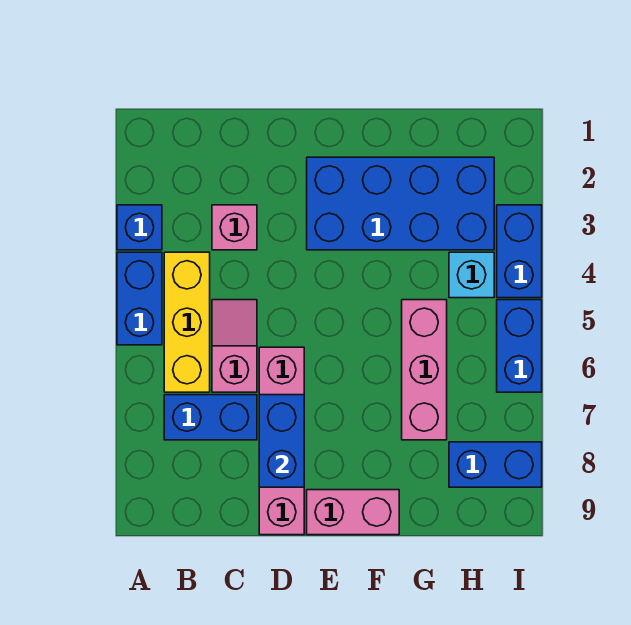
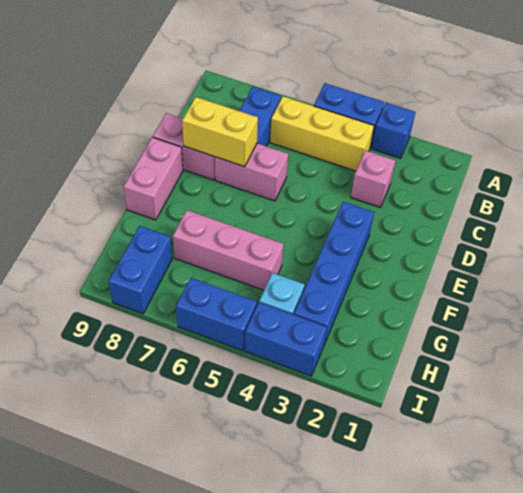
pink slope C5:C6 level 1 top 6 -> none
blue brick D7:D8 level 2 -> yellow brick D7:D8 level 2
blue brick E2:H3 level 1 -> blue brick E3:H3 level 1

